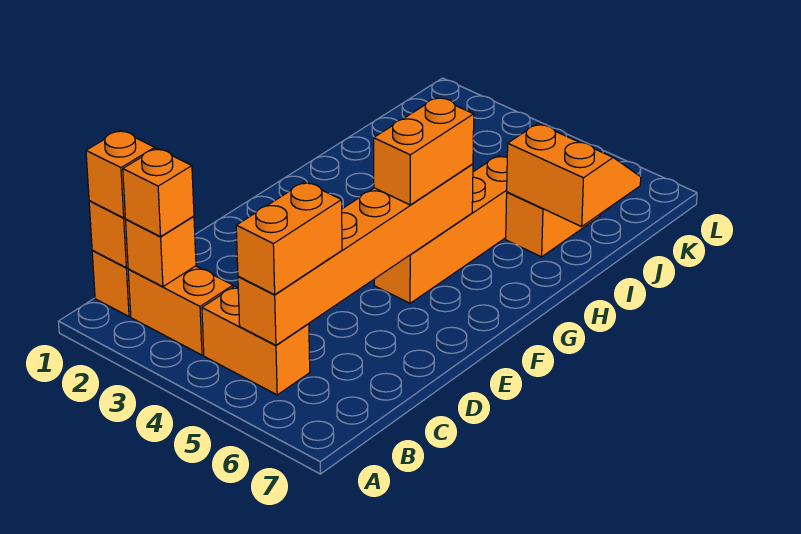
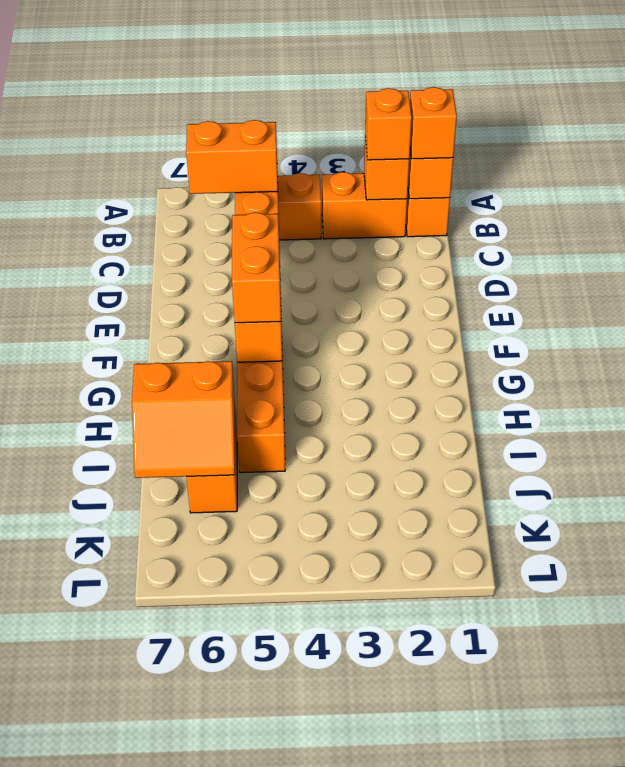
orange brick B5:C5 level 3 -> orange brick C5:C6 level 3

